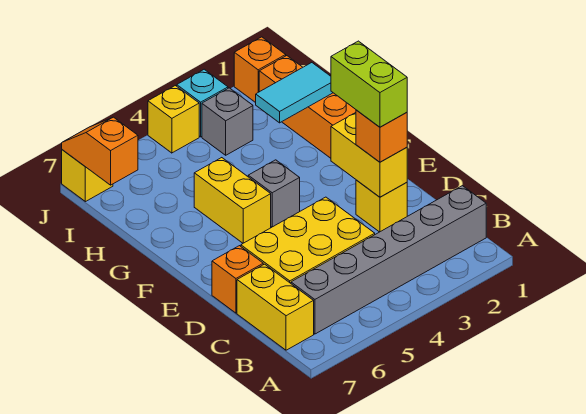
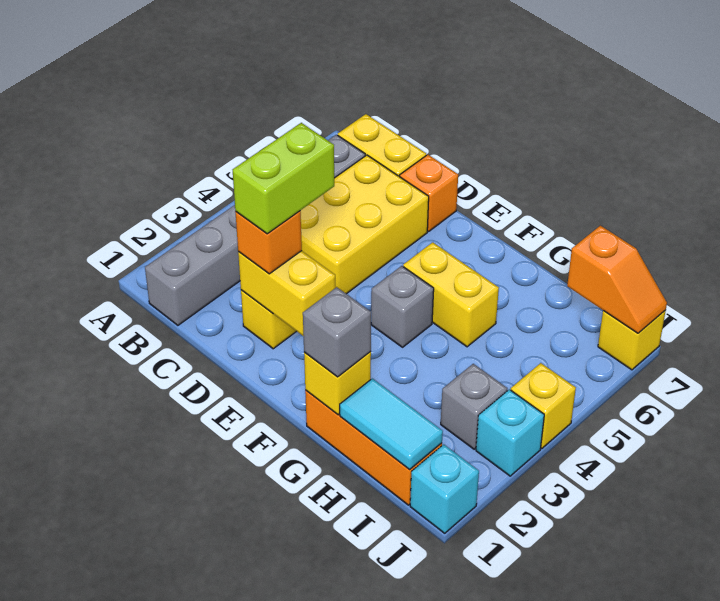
lime brick D2:E2 level 4 -> lime brick D2:D3 level 4
none -> yellow brick G1 level 2
none -> grey brick G1 level 3
cyan tile H1:H2 level 2 -> cyan tile H1:I1 level 2
orange brick J1 level 1 -> cyan brick J1 level 1

